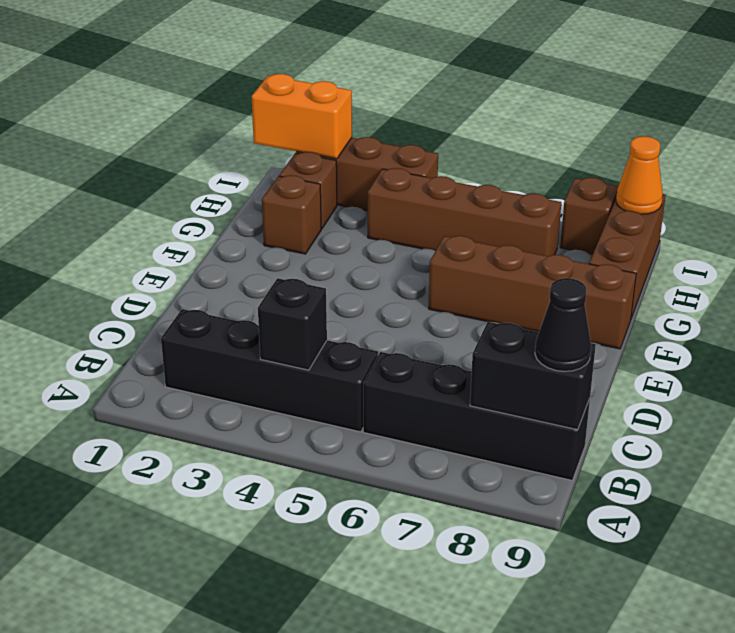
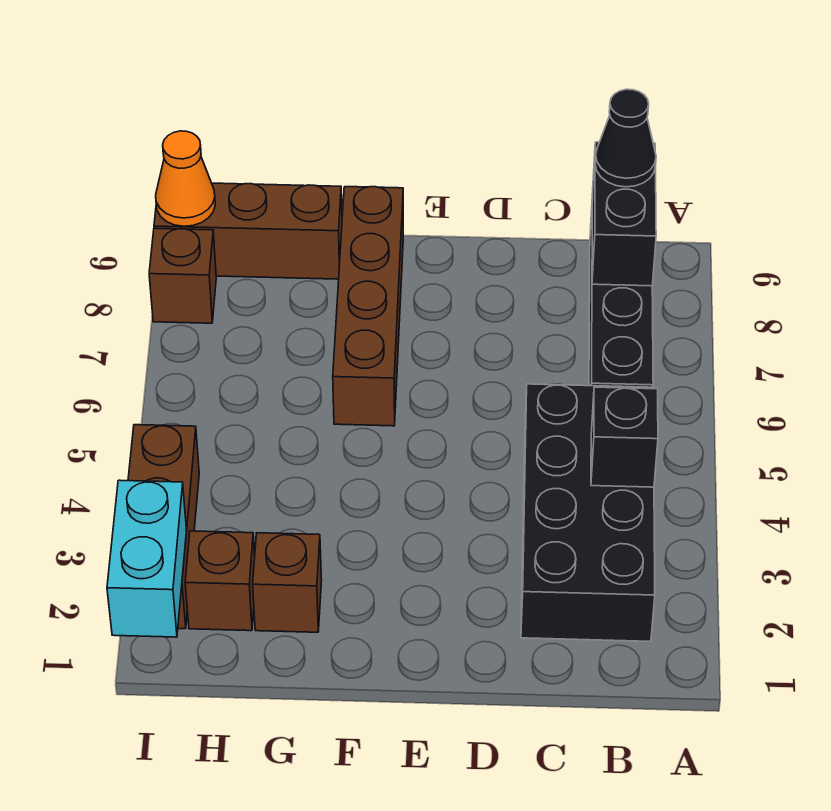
black brick B2:B5 level 1 -> black brick B2:C5 level 1
brown brick H4:H7 level 1 -> none
orange brick I1:I2 level 2 -> cyan brick I1:I2 level 2

